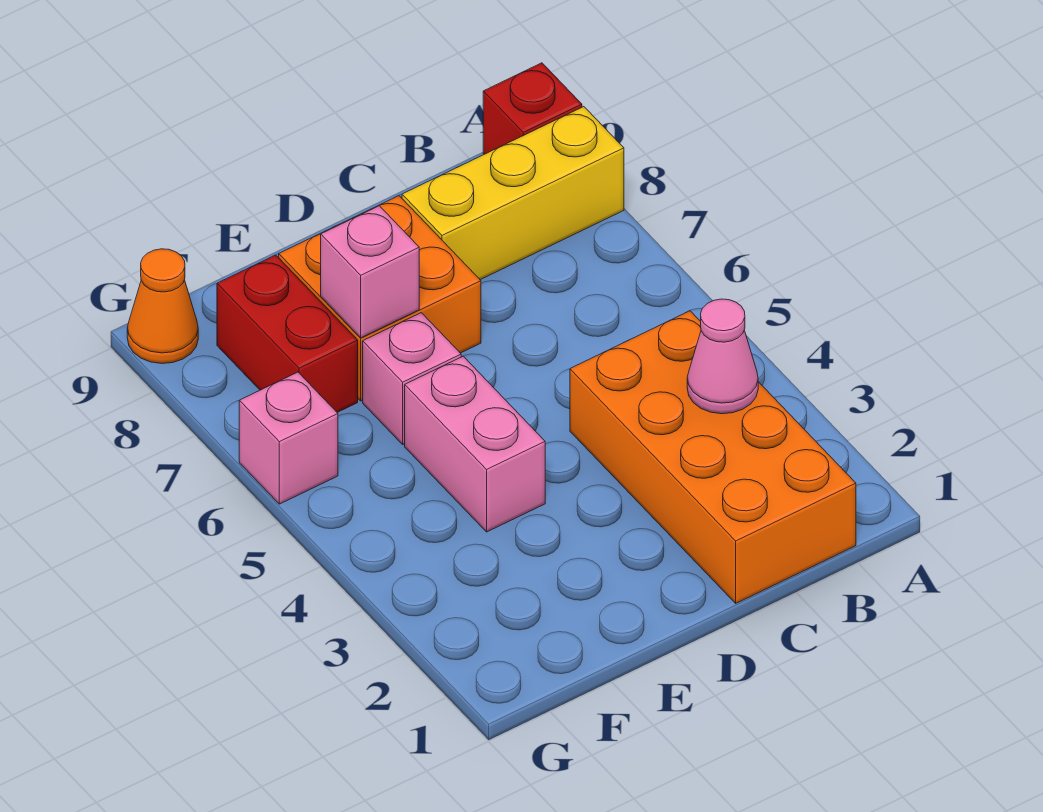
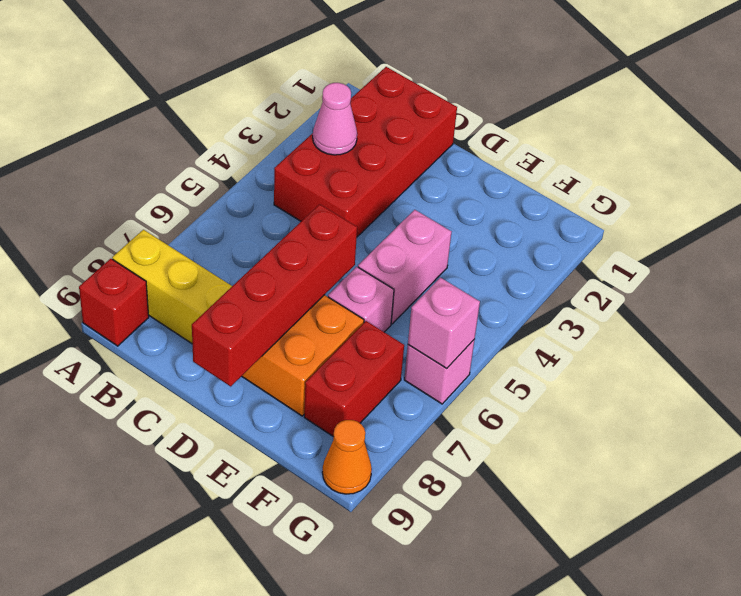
orange brick B1:C4 level 1 -> red brick B1:C4 level 1
none -> red brick D6:D9 level 2
pink brick E7 level 2 -> pink brick G6 level 2

